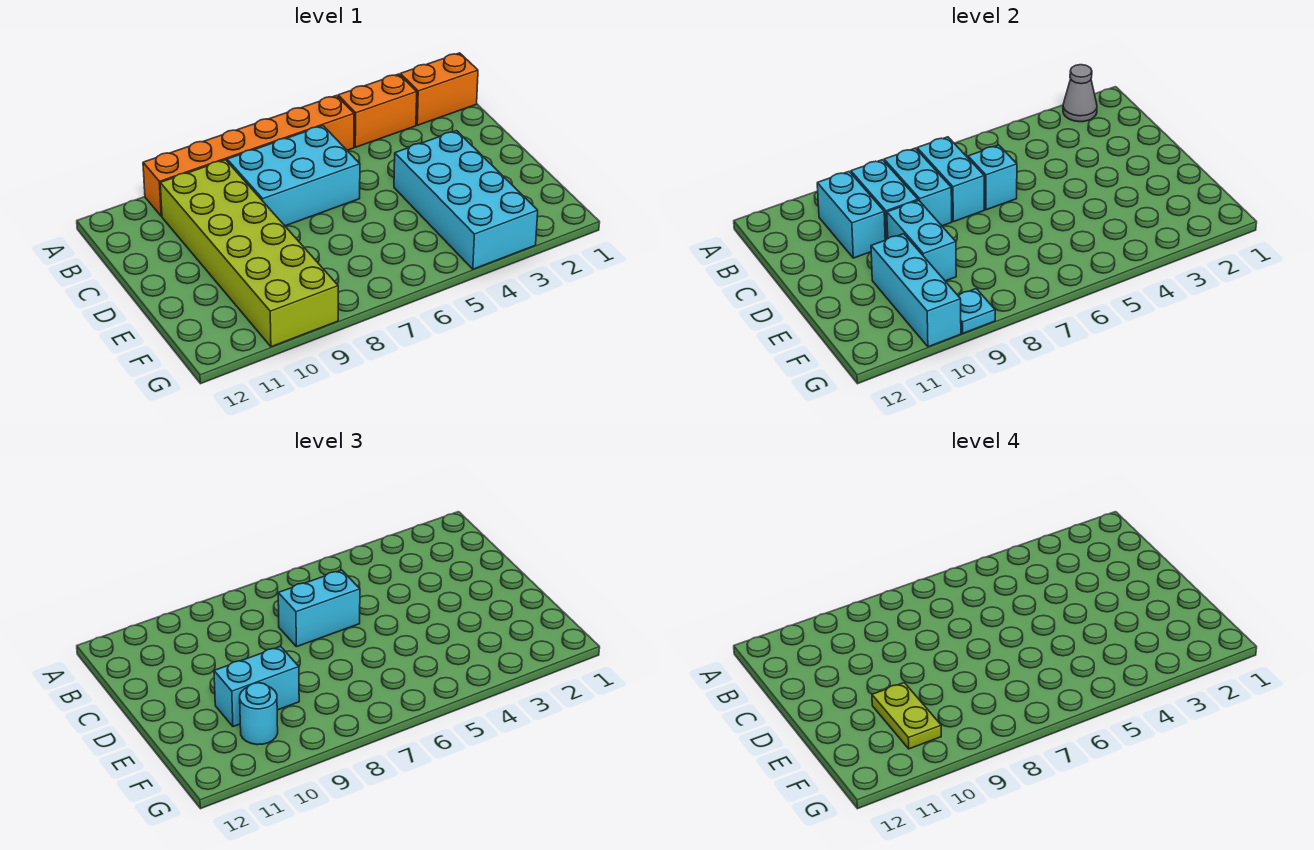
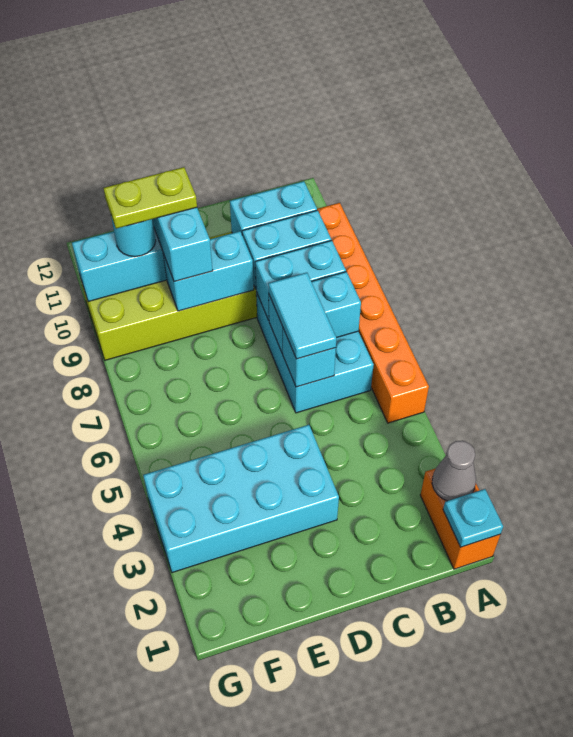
orange brick A3:A4 level 1 -> none
cyan brick C6:C7 level 3 -> cyan tile C6:C7 level 3
cyan plate G9 level 2 -> cyan plate A1 level 2

